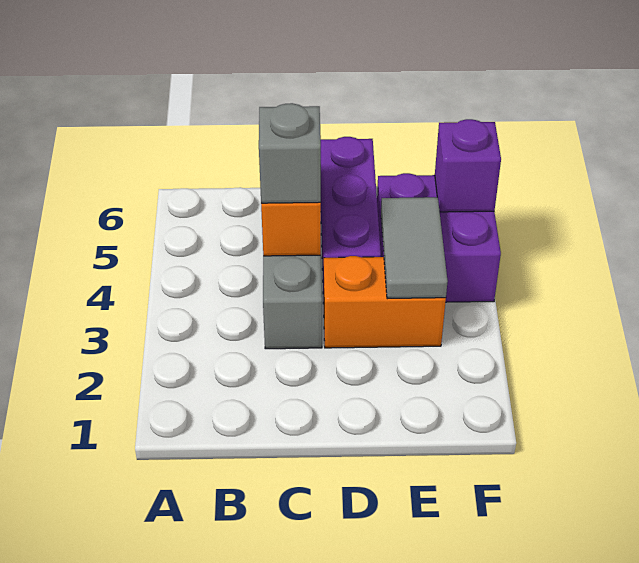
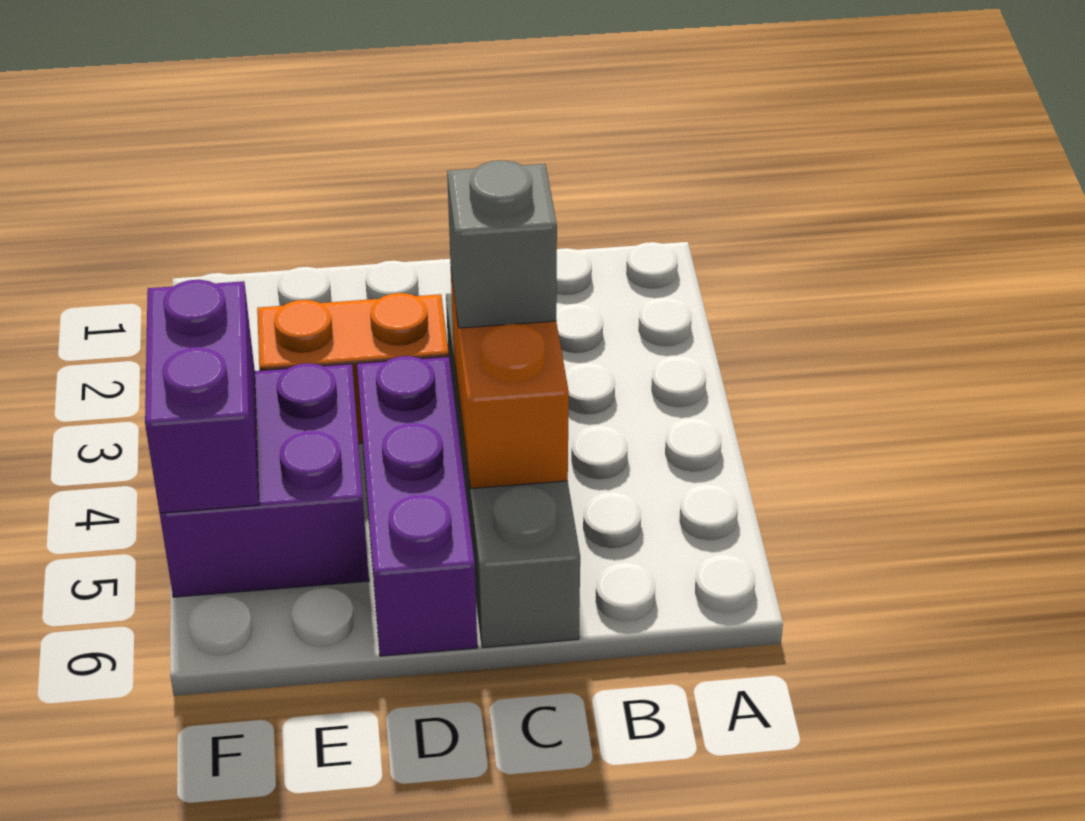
grey tile E3:E4 level 2 -> none
purple brick F5 level 2 -> purple brick F4:F5 level 2

